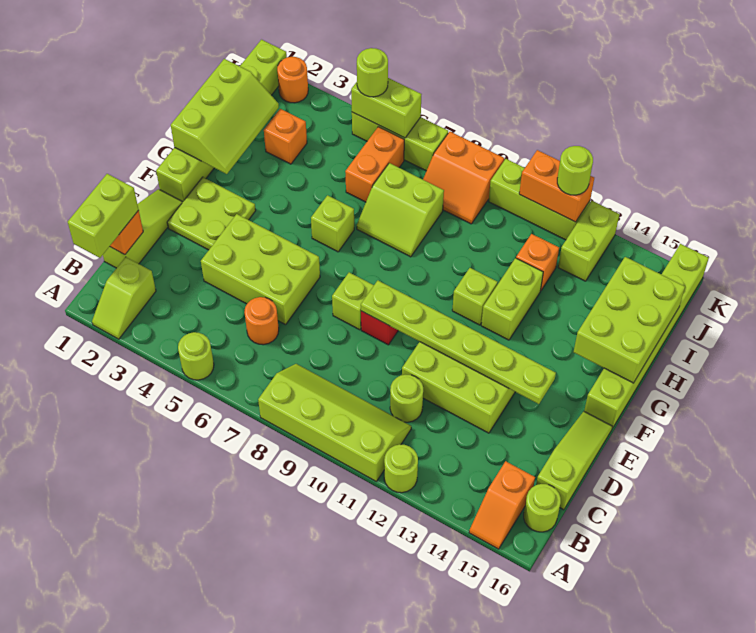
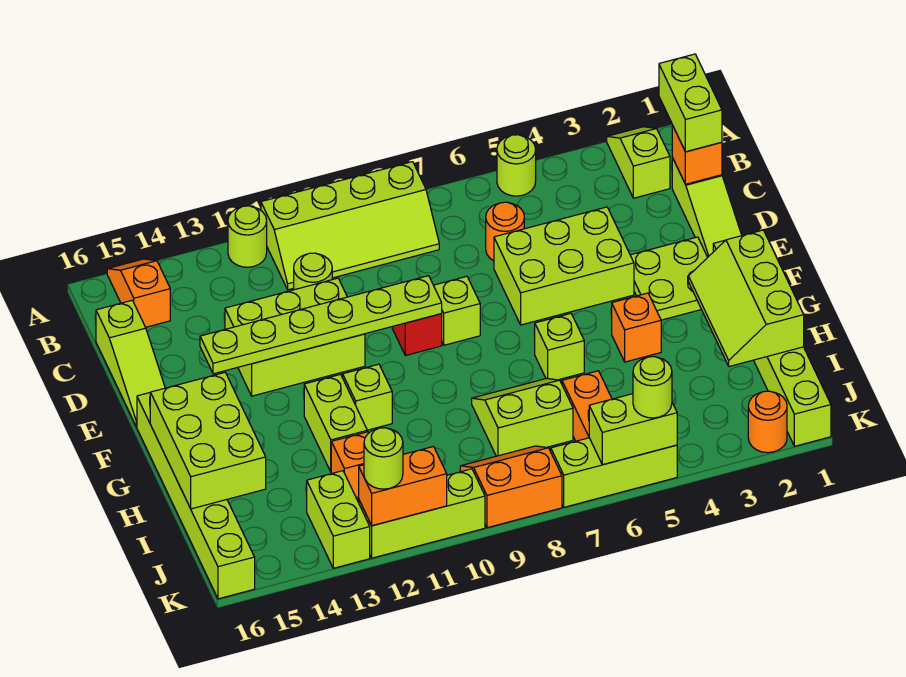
lime round brick B16 level 1 -> none
orange brick I3 level 1 -> orange brick G4 level 1

